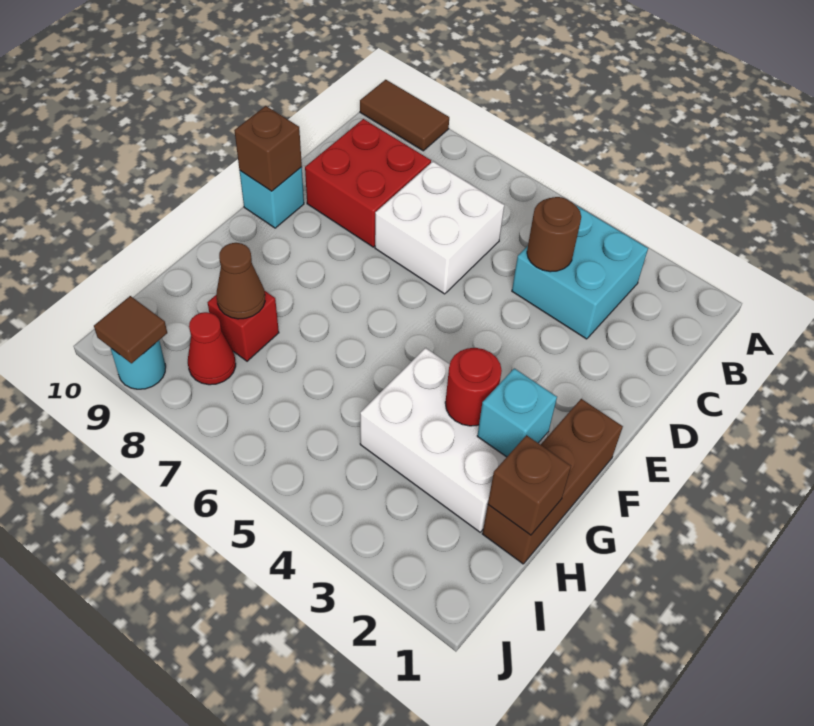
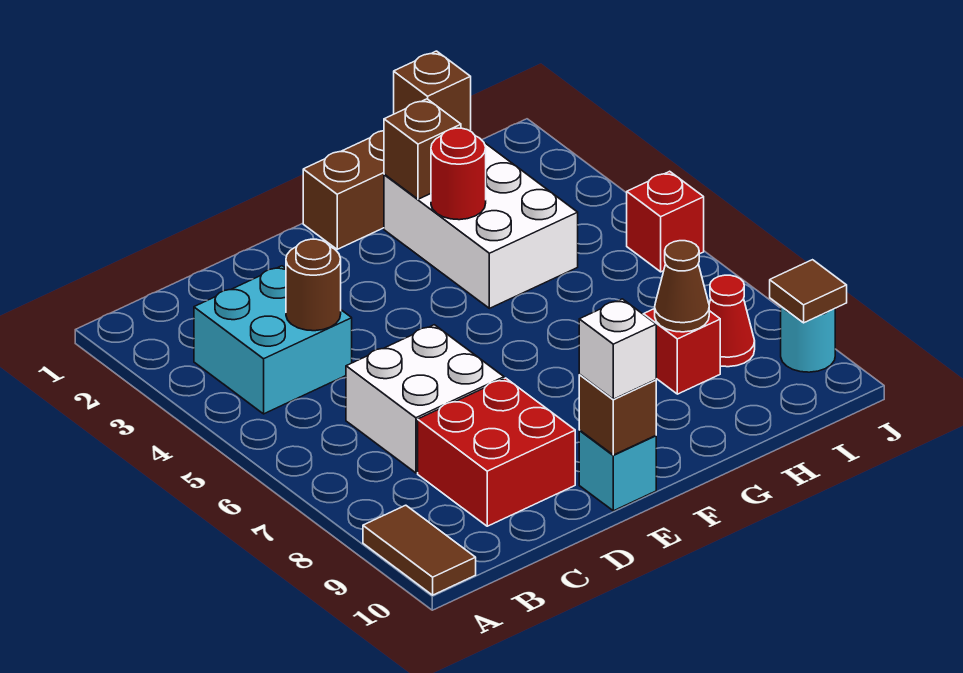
none -> white brick E10 level 3
cyan brick G2 level 2 -> brown brick G2 level 2
none -> red brick J5 level 1

